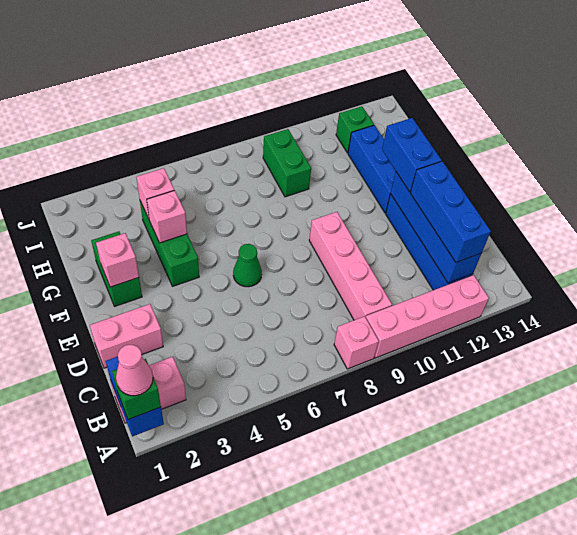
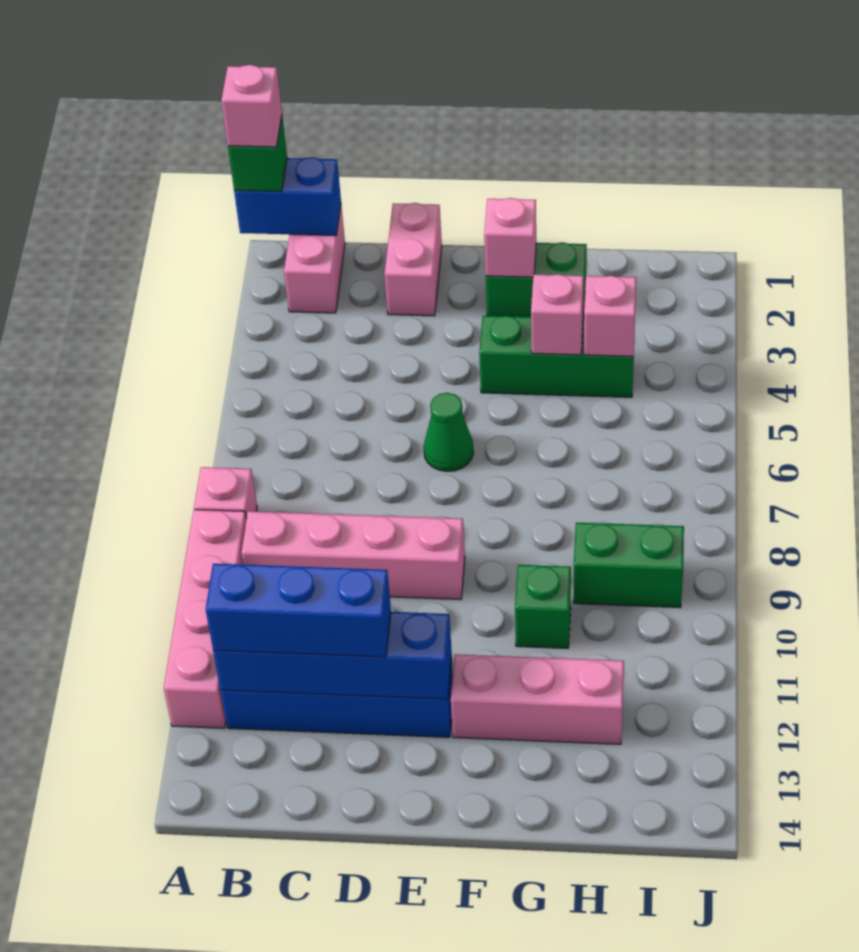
pink cone A1 level 4 -> pink brick A1 level 4
blue brick E12:F12 level 3 -> none
blue brick F12:H12 level 1 -> pink brick F12:H12 level 1
green brick I12 level 1 -> green brick G10 level 1

